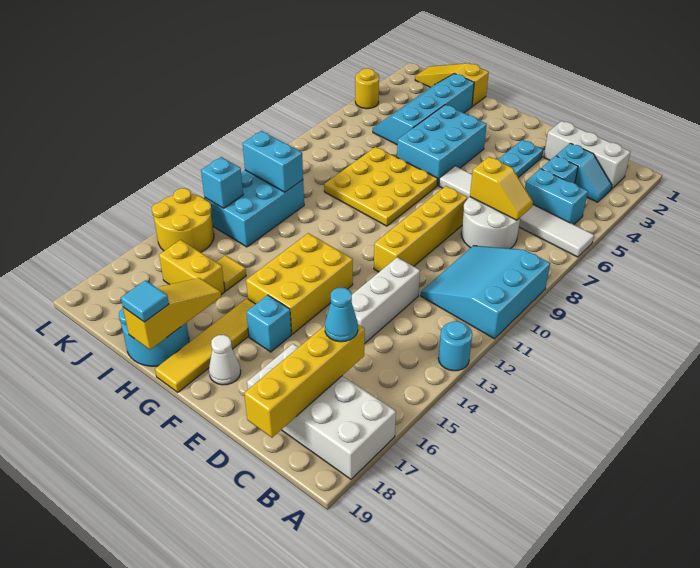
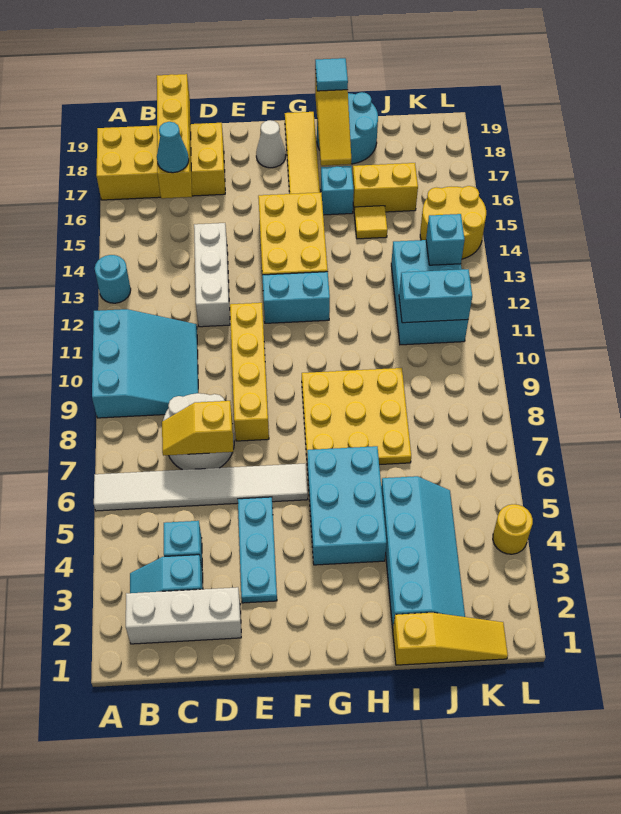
white brick A17:D18 level 1 -> yellow brick A17:D18 level 1
cyan brick B5:C5 level 1 -> cyan brick F12:G12 level 1
cyan brick F16 level 1 -> cyan brick H16 level 1

